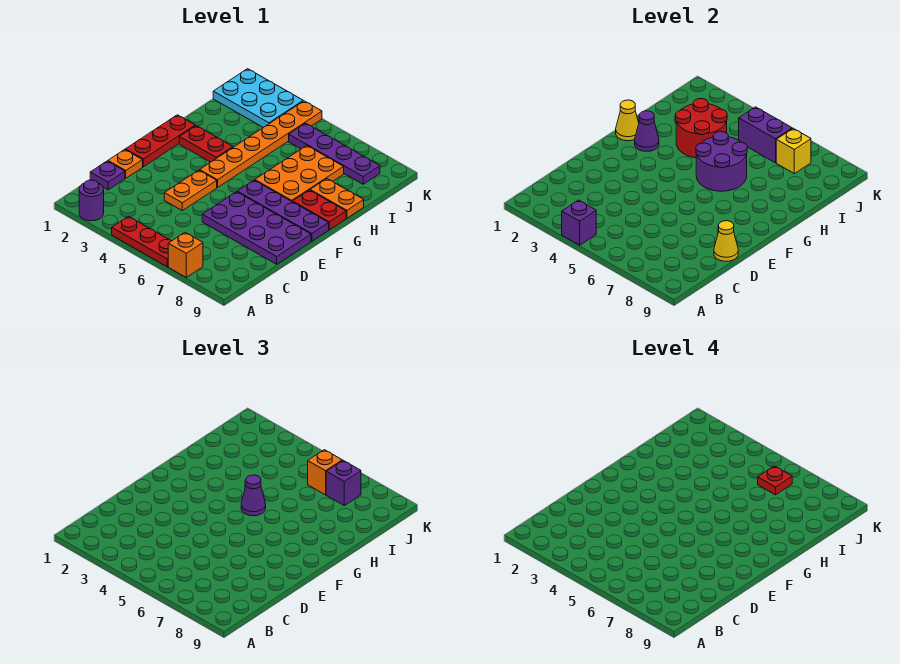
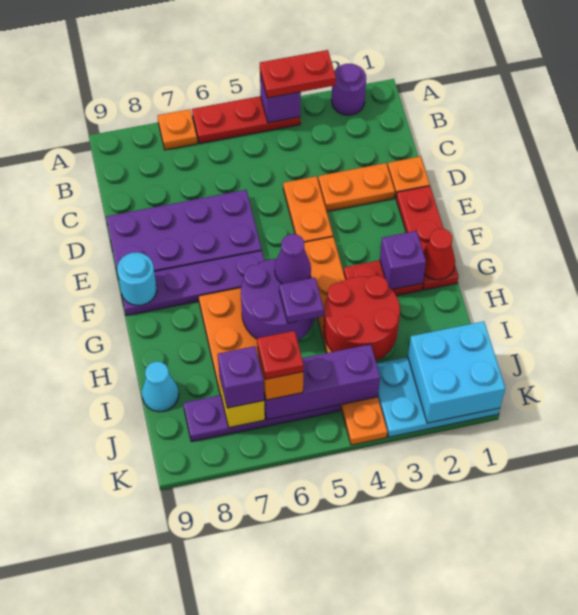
orange brick A7 level 1 -> orange plate A7 level 1
purple plate C1 level 1 -> purple plate H5 level 3
yellow cone D9 level 2 -> none
none -> cyan round brick F9 level 2
yellow cone G1 level 2 -> red cone G1 level 2
purple cone G2 level 2 -> purple brick G2 level 2
red plate G8:G9 level 1 -> red plate A3:A4 level 3
orange plate H8:H9 level 1 -> orange plate D2:D3 level 1
none -> cyan cone I9 level 1
none -> cyan brick J1:K2 level 2
purple brick J5:J6 level 2 -> purple brick J4:J6 level 2

